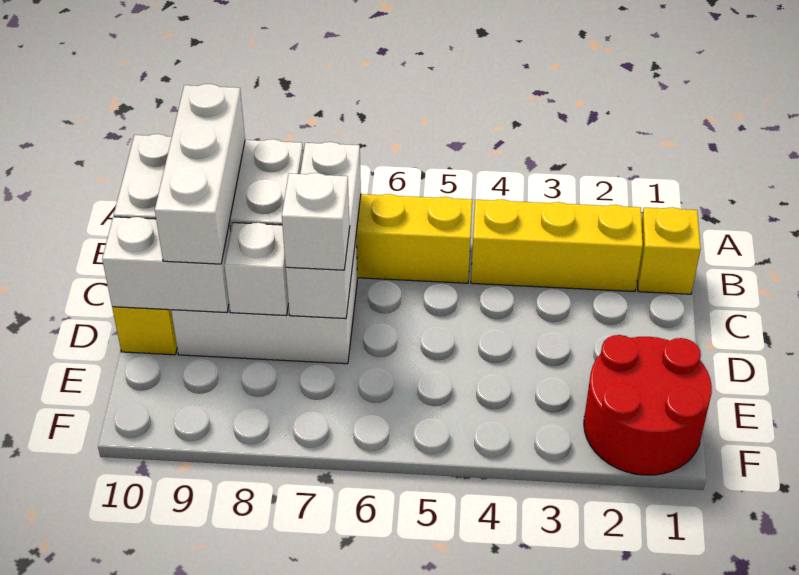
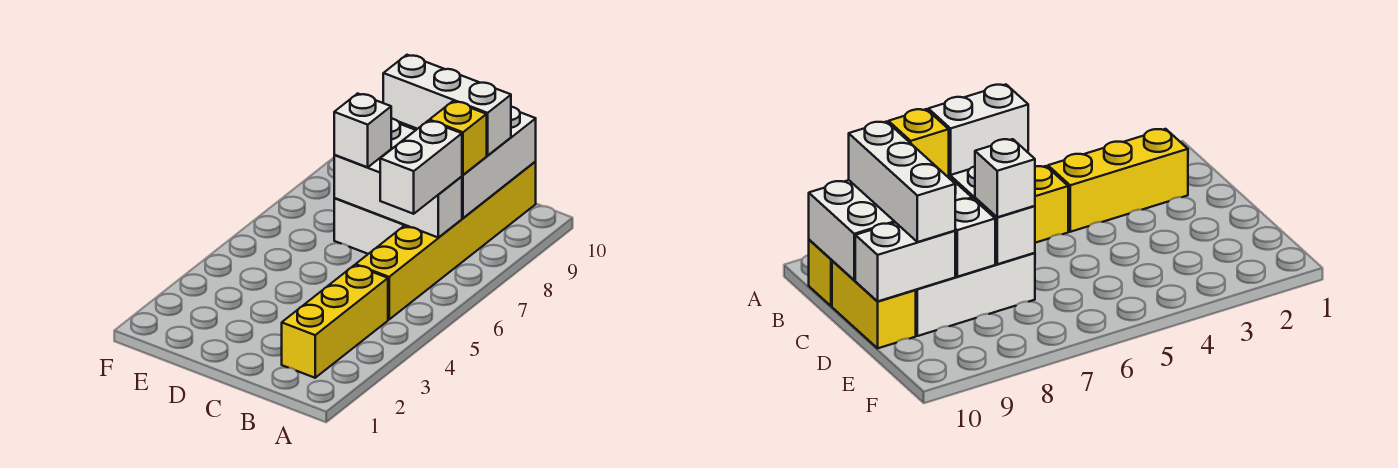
yellow brick B1 level 1 -> yellow brick B8 level 3
none -> white brick B6:B7 level 3
red round brick E1:F2 level 1 -> none

